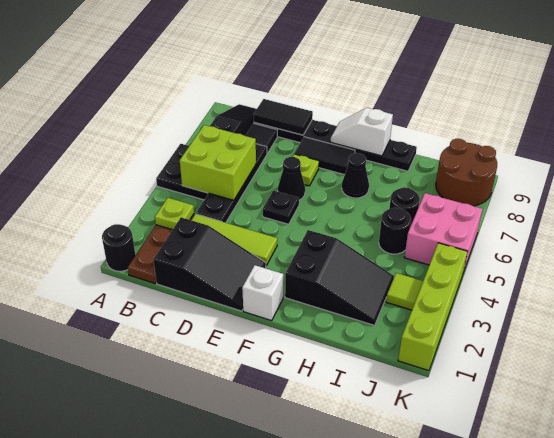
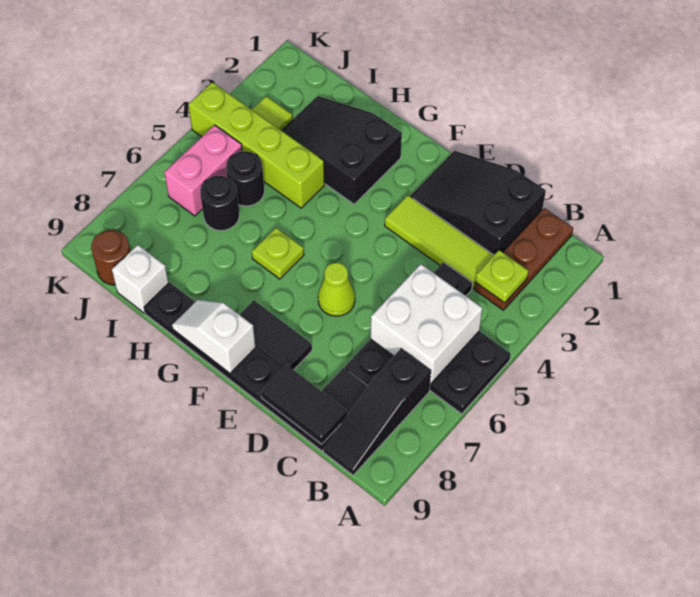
black round brick A1 level 1 -> none
lime brick B5:C6 level 2 -> white brick B5:C6 level 2
black plate E5 level 1 -> none
black cone E6 level 1 -> lime cone E6 level 1
lime plate E7 level 1 -> lime plate G6 level 1
white brick F1 level 1 -> white brick I9 level 1
white slope F9:G9 level 2 top G -> white slope F9:G9 level 2 top F
black cone G7 level 1 -> none
pink brick J5:K6 level 1 -> pink brick J5:J6 level 1
brown round brick J8:K9 level 1 -> brown round brick J9 level 1
lime brick K1:K4 level 1 -> lime brick H4:K4 level 1

